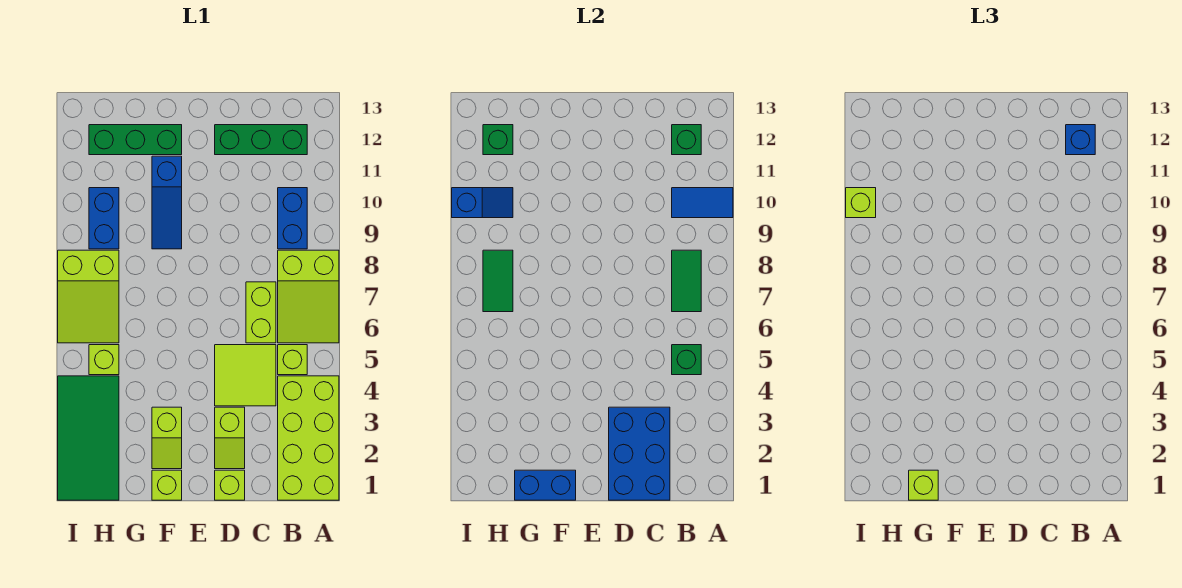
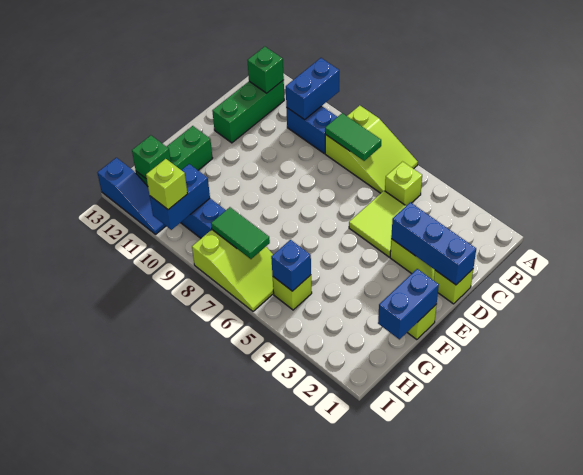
lime brick A1:B4 level 1 -> none
blue tile A10:B10 level 2 -> blue brick A10:B10 level 2
green brick B5 level 2 -> none
blue brick B12 level 3 -> blue brick H5 level 2
blue brick C1:D3 level 2 -> blue brick D1:D3 level 2
lime brick C6:C7 level 1 -> none
lime slope F2:F3 level 1 top 3 -> none
blue slope F9:F11 level 1 top 11 -> blue slope I11:I13 level 1 top 13
lime brick G1 level 3 -> none
green tile H1:I4 level 1 -> none
blue slope H10:I10 level 2 top I -> blue brick H10:I10 level 2

